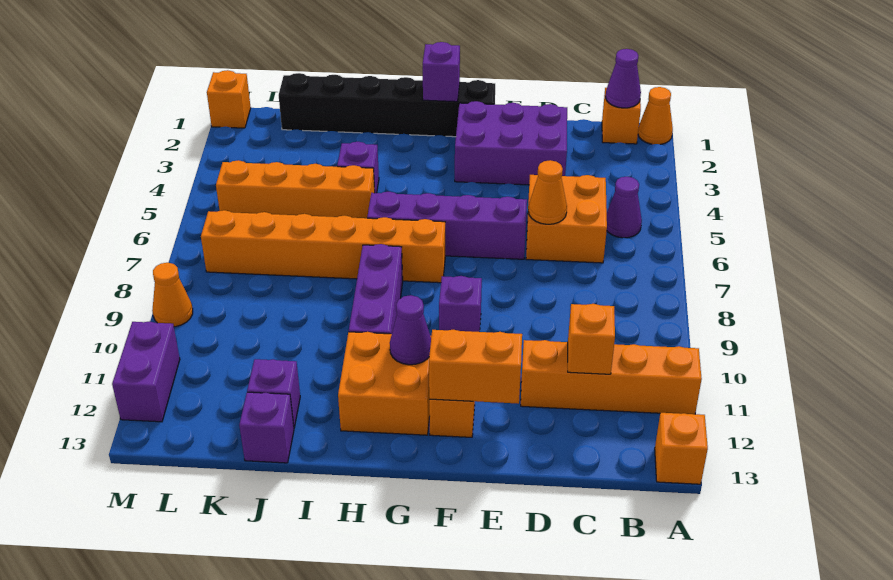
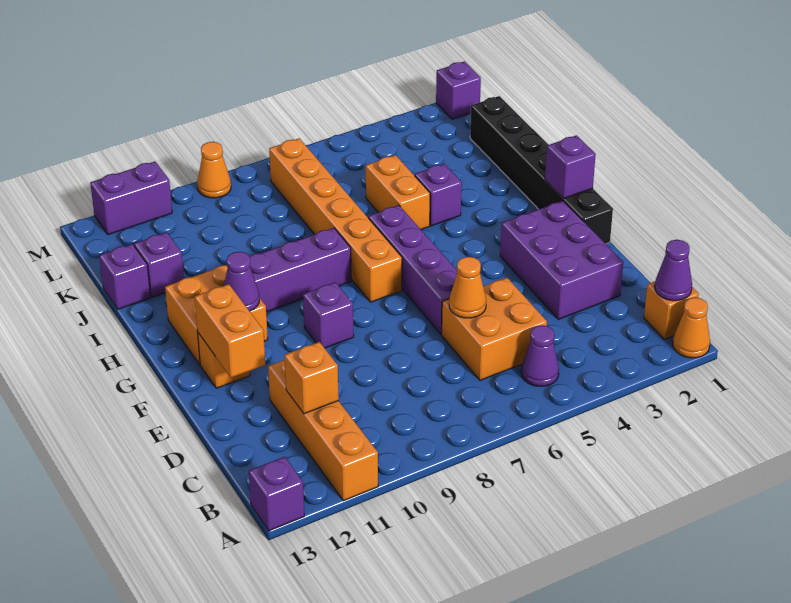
orange brick A13 level 1 -> purple brick A13 level 1
orange brick I5:L5 level 1 -> orange brick I5:J5 level 1
orange brick M1 level 1 -> purple brick M1 level 1

